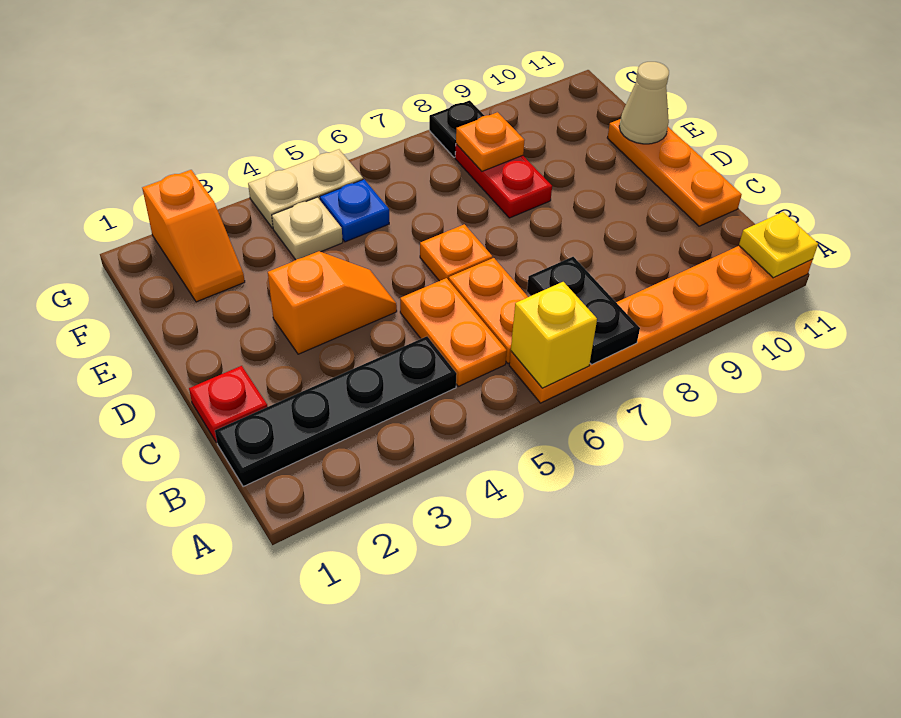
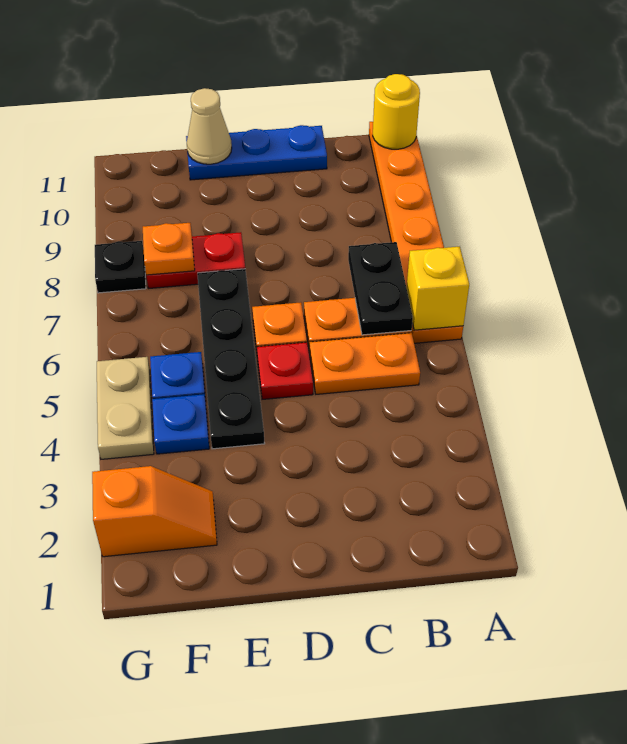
black plate A7:B7 level 2 -> black plate B6:B7 level 2
yellow plate A11 level 2 -> yellow round brick A11 level 2
black plate B1:B4 level 1 -> black plate E4:E7 level 1
red plate C1 level 1 -> red plate D5 level 1
orange plate C11:E11 level 1 -> blue plate C11:E11 level 1
orange slope D3:D4 level 1 top 3 -> none
tan plate F4 level 1 -> blue plate F4 level 1

